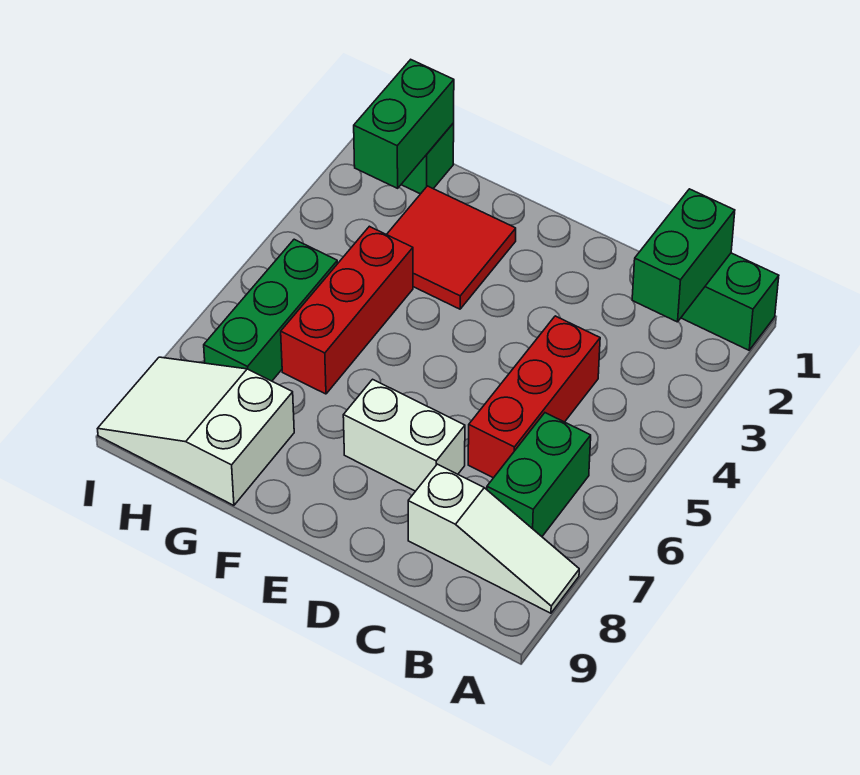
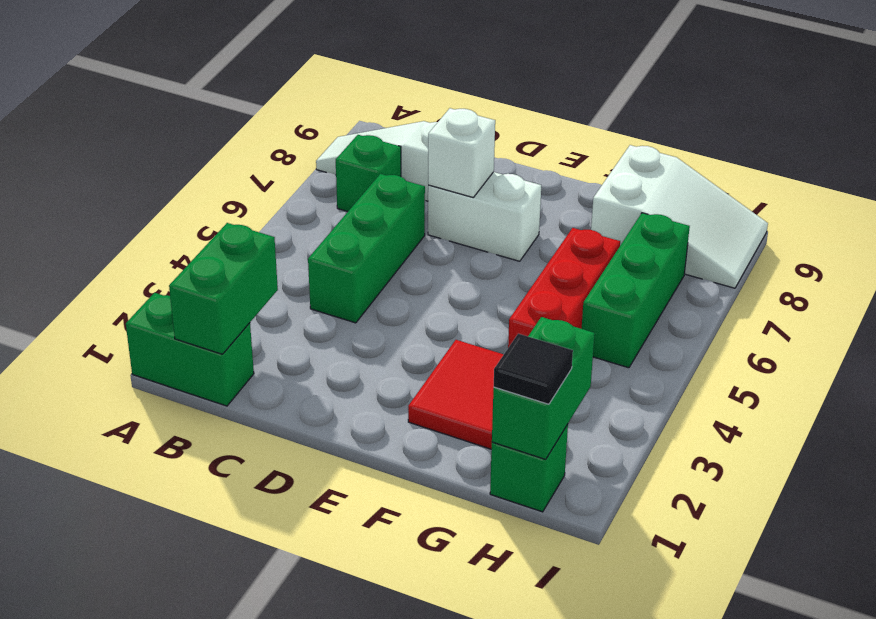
green brick B6:B7 level 1 -> green brick B7 level 1
red brick C4:C6 level 1 -> green brick C4:C6 level 1
none -> white brick D7 level 2
none -> black tile H1 level 3

